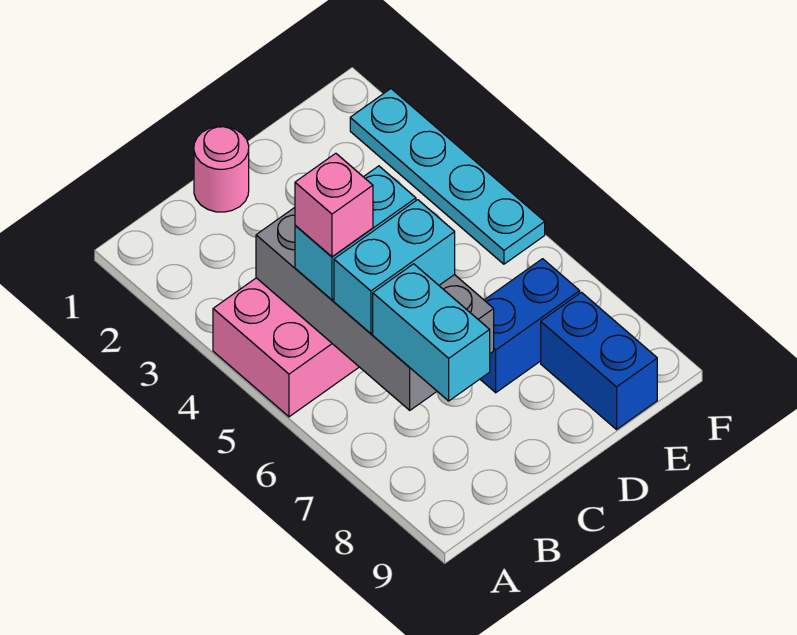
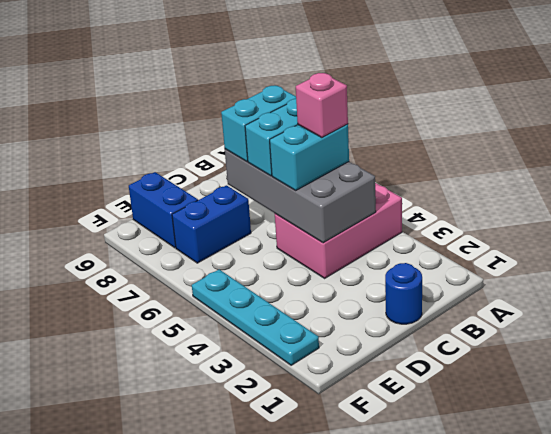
cyan brick B7:B8 level 3 -> cyan brick B7:C7 level 3
pink round brick C1 level 1 -> blue round brick C1 level 1

